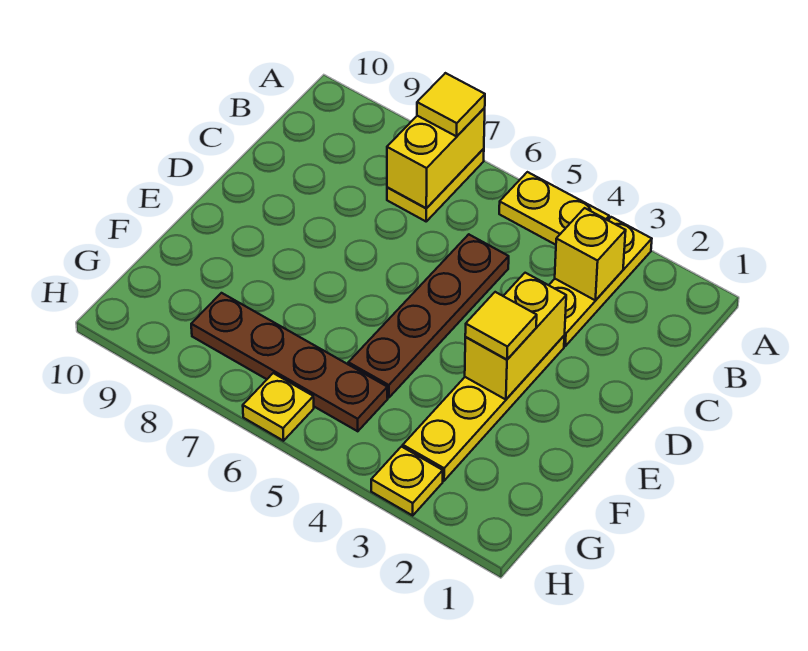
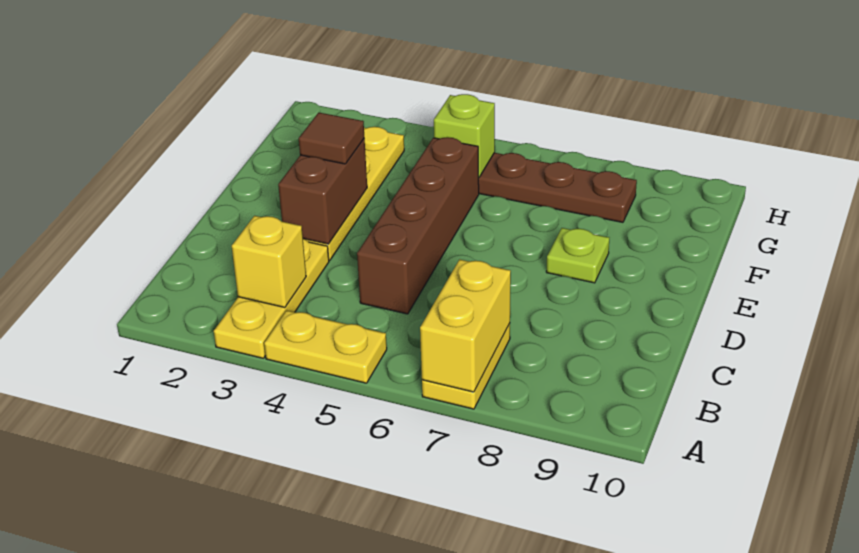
yellow tile A7 level 3 -> none
brown plate C5:F5 level 1 -> brown brick C5:F5 level 1
yellow brick D3:E3 level 2 -> brown brick D3:E3 level 2
yellow tile E3 level 3 -> brown tile E3 level 3
none -> lime plate E8 level 1
none -> lime brick G5 level 2
yellow plate H3 level 1 -> none
yellow plate H6 level 1 -> none

